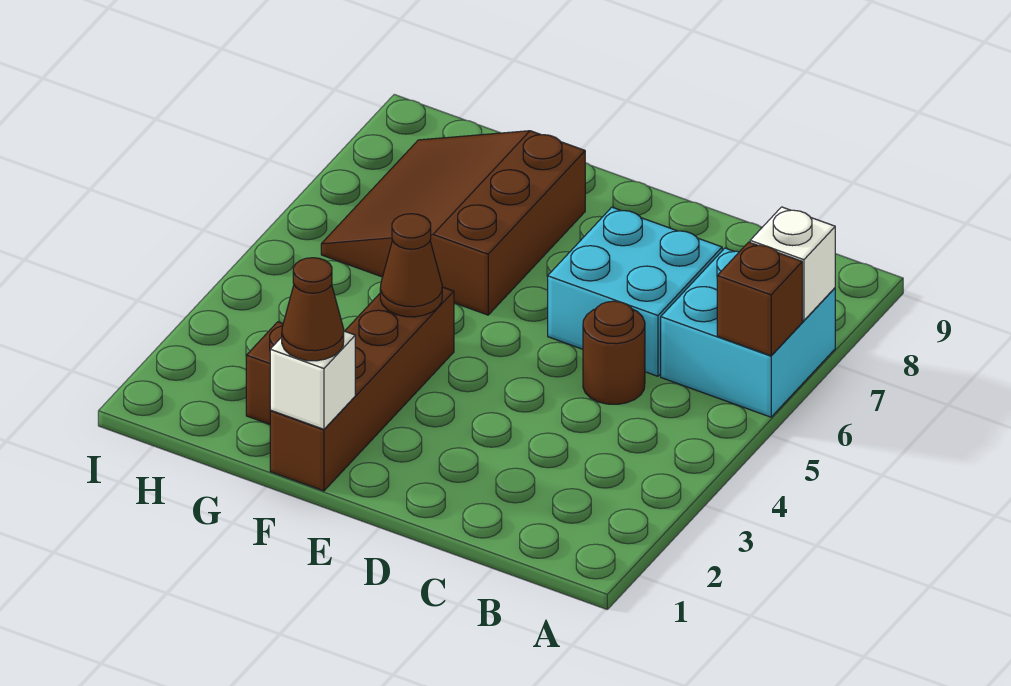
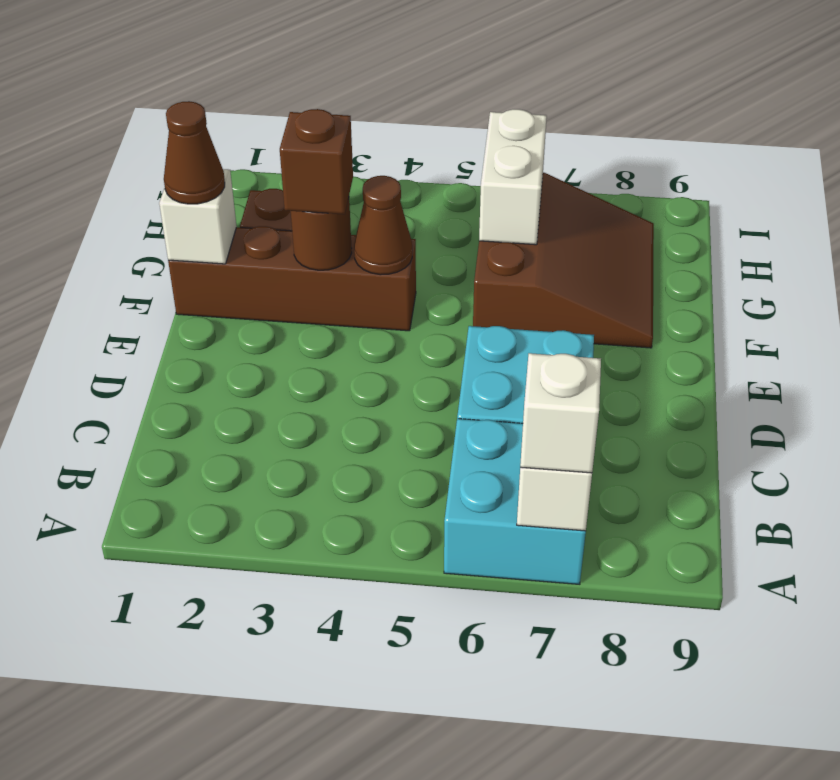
brown brick A6 level 2 -> brown brick F3 level 3
none -> white brick A7 level 3
brown round brick C5 level 1 -> brown round brick F3 level 2
brown slope F6:H8 level 1 top F -> brown slope F6:H8 level 1 top 6
none -> white brick G6:H6 level 2

